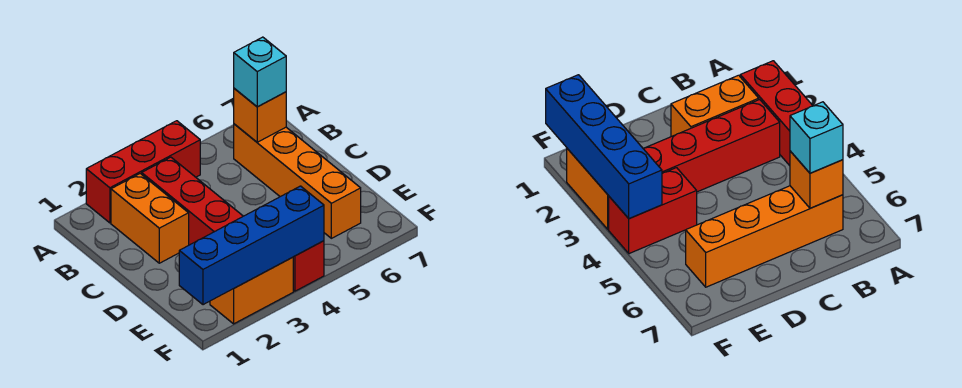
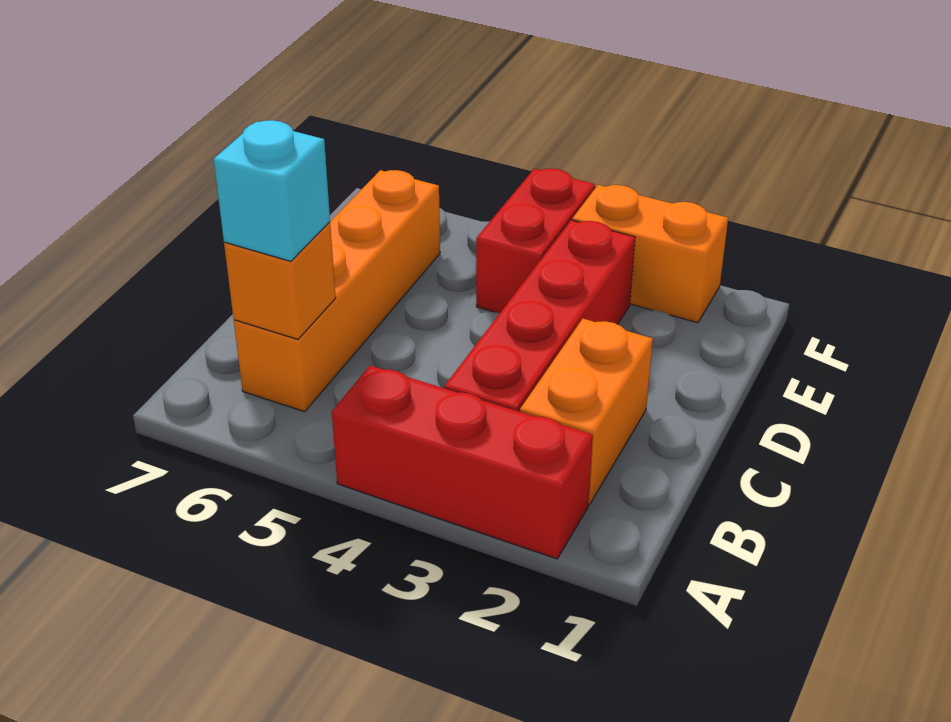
blue brick F1:F4 level 2 -> none

